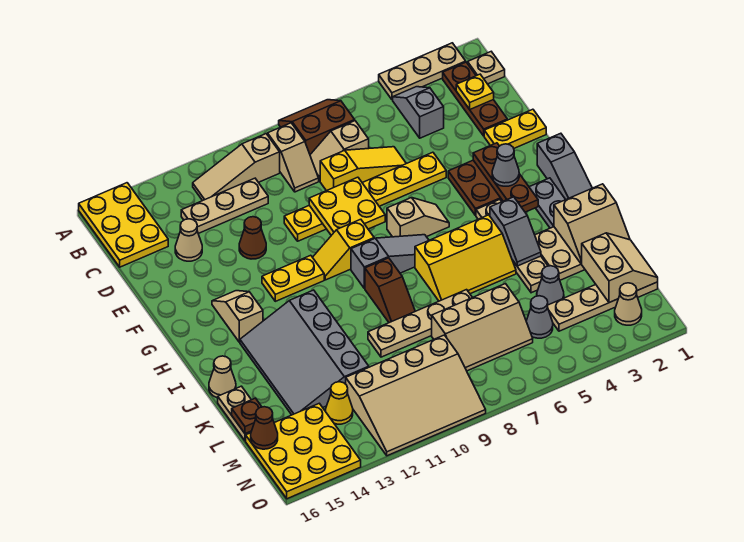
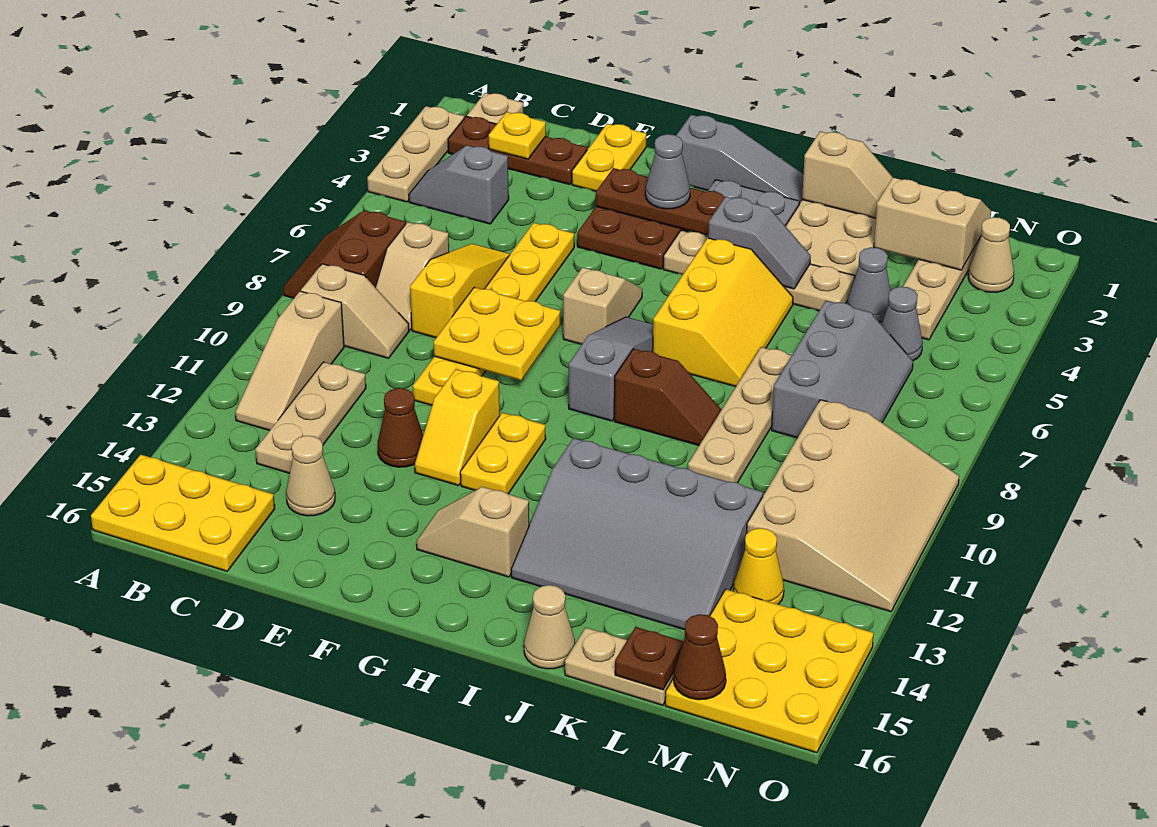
yellow slope G9:G10 level 1 top 9 -> yellow slope F11:F12 level 1 top 11
tan slope J1:K2 level 2 top J -> tan slope J1:K1 level 2 top J
tan slope L6:M8 level 1 top L -> grey slope L6:M8 level 1 top L

